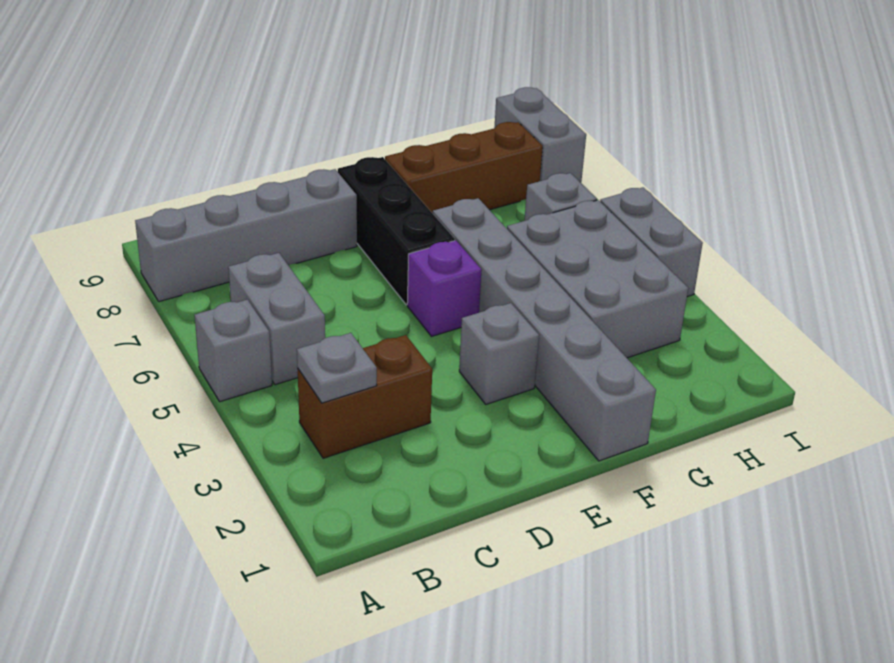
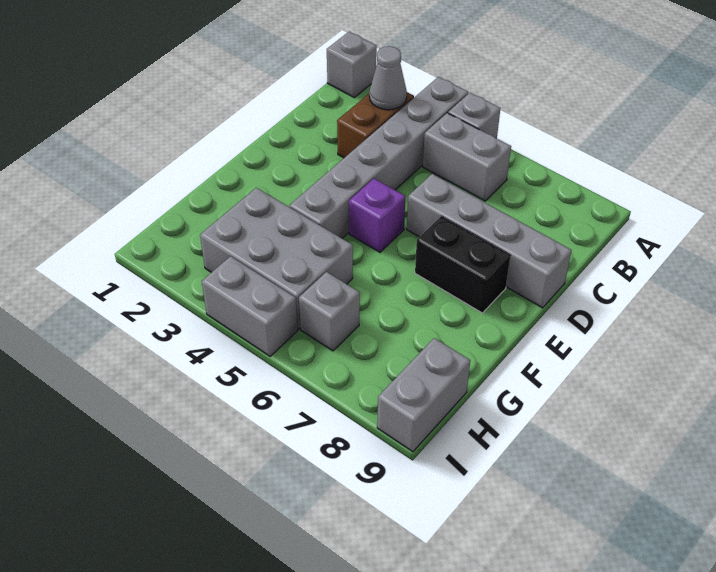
grey brick A8:D8 level 1 -> grey brick D6:D9 level 1
grey plate B3 level 2 -> grey cone B3 level 2
grey brick E3 level 1 -> grey brick A1 level 1
black brick E6:E8 level 1 -> black brick E7:E8 level 1
grey brick F1:F6 level 1 -> grey brick A4:F4 level 1
brown brick F8:H8 level 1 -> none
grey brick I8:I9 level 1 -> grey brick H9:I9 level 1

